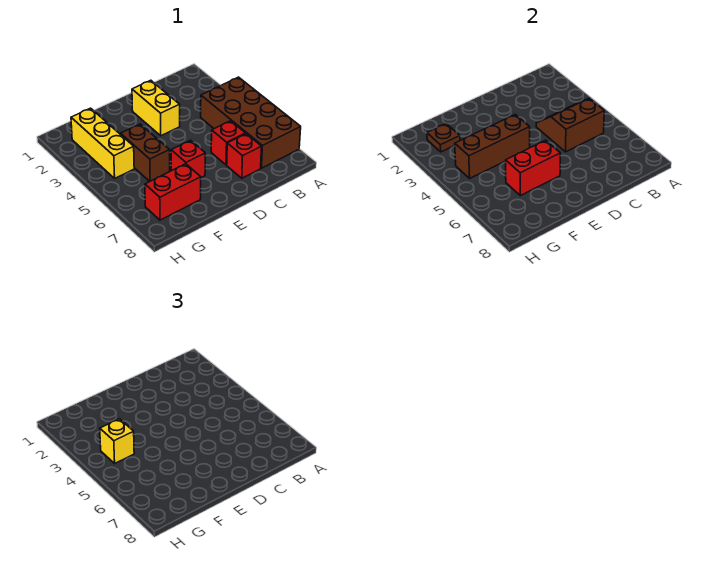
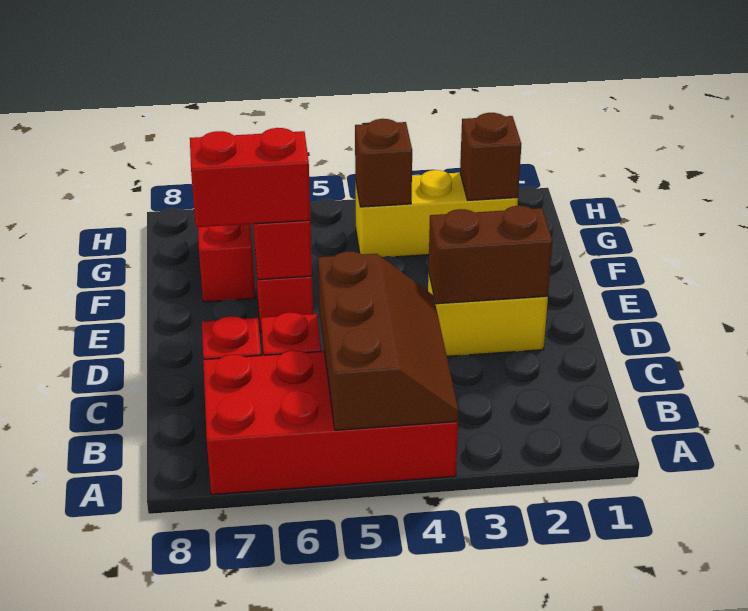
brown brick A4:B7 level 1 -> red brick A4:B7 level 1
brown slope B4:C5 level 2 top 5 -> brown slope A4:C5 level 2 top 5
brown brick E4:G4 level 2 -> brown brick G4 level 2
none -> red brick E6:E7 level 3
brown brick F4:F5 level 1 -> brown brick D2:D3 level 2
brown plate G2 level 2 -> brown brick G2 level 2
yellow brick G4 level 3 -> none

